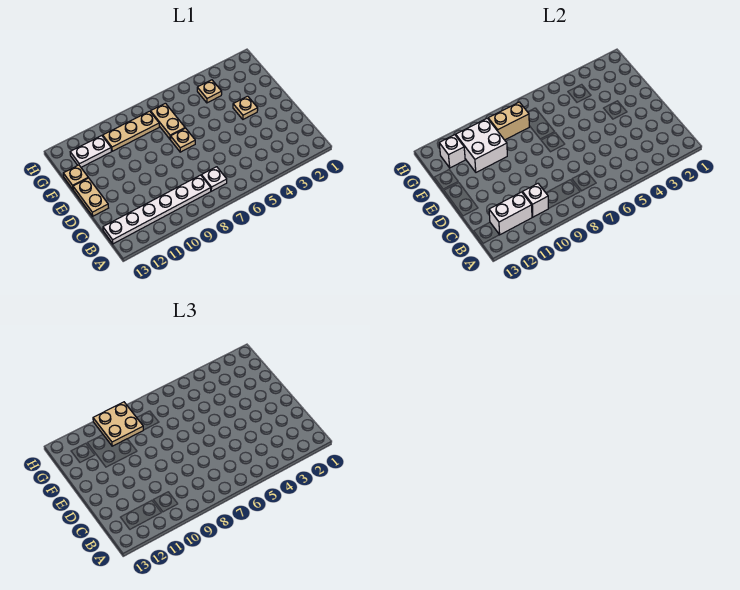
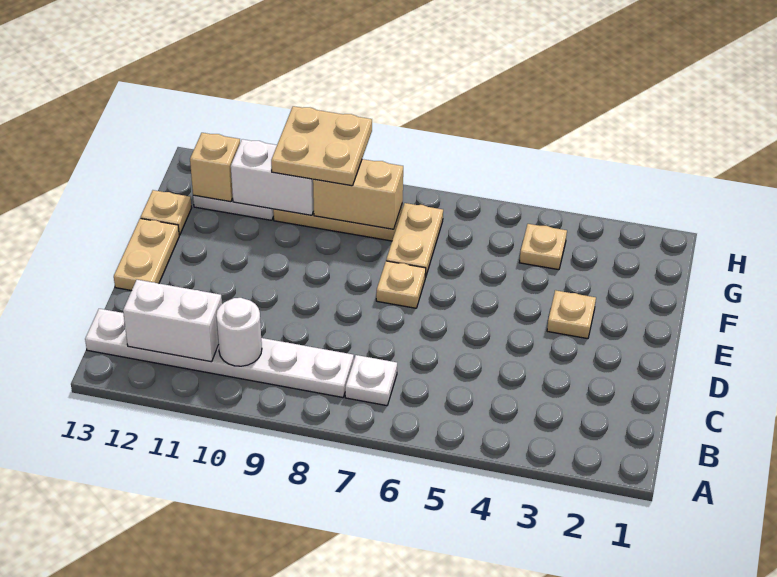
white brick B10 level 2 -> white round brick B10 level 2
white brick F10:G11 level 2 -> white brick G10:G11 level 2
white brick G12 level 2 -> tan brick G12 level 2

